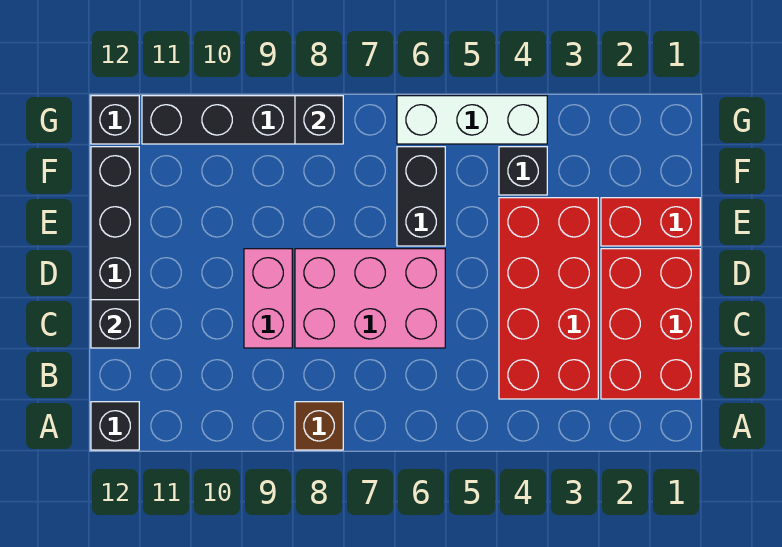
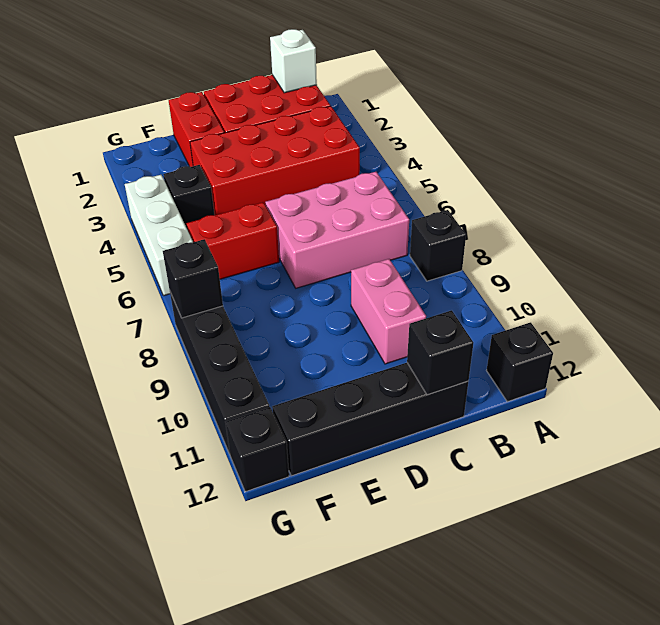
brown brick A8 level 1 -> black brick A8 level 1
none -> white brick B1 level 2
pink brick C6:D8 level 1 -> pink brick B6:D7 level 1
pink brick C9:D9 level 1 -> pink brick C9:C10 level 1
black brick E6:F6 level 1 -> red brick E6:F6 level 1

